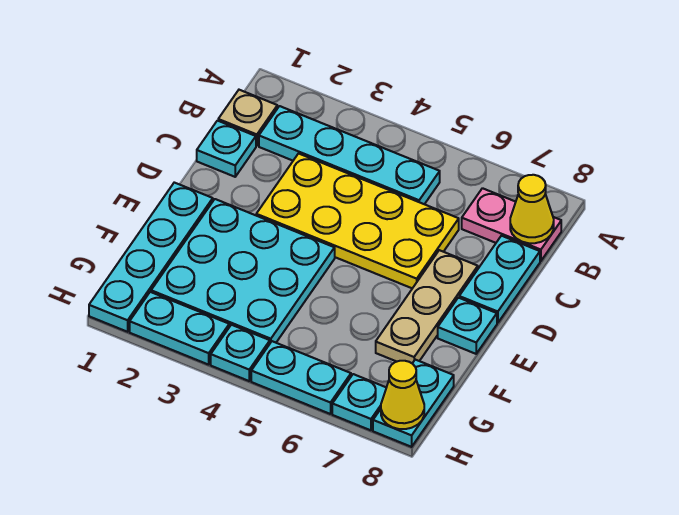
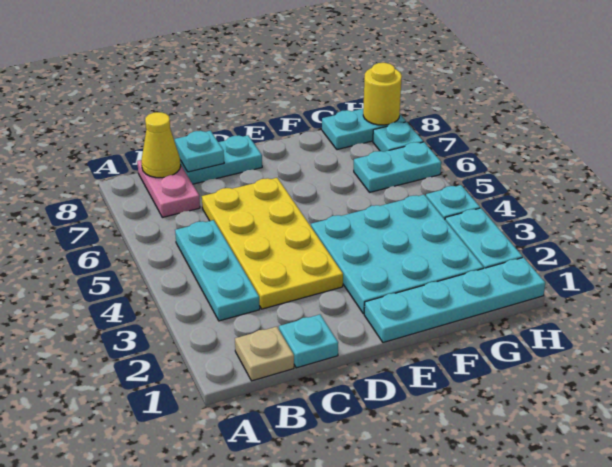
cyan plate B2:B5 level 1 -> cyan plate B3:B5 level 1
tan plate D7:F7 level 1 -> none
cyan plate E8 level 1 -> cyan plate C8 level 2
cyan plate H5:H6 level 1 -> cyan plate G6:H6 level 1
yellow cone H8 level 2 -> yellow round brick H8 level 2

